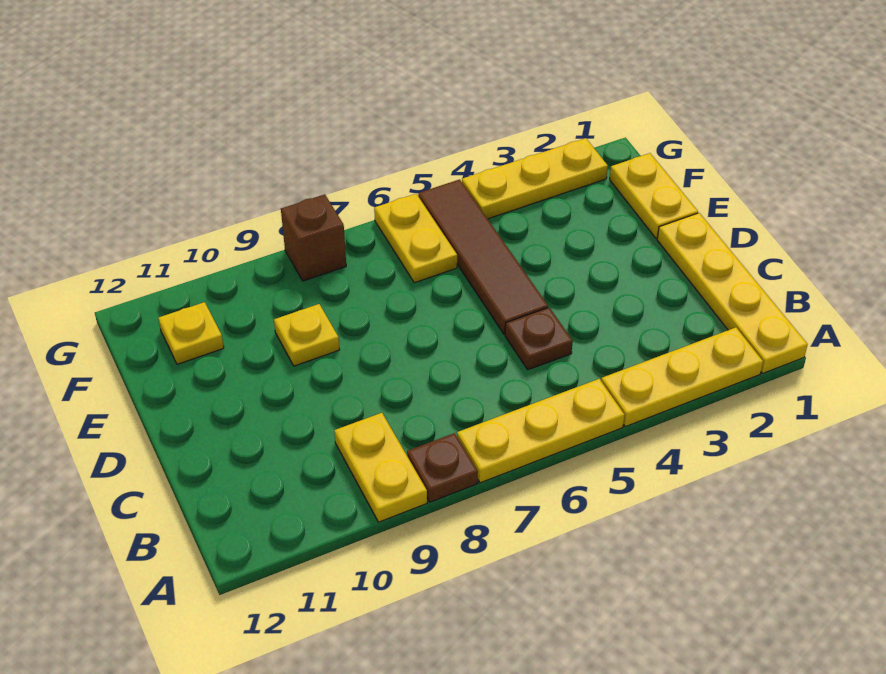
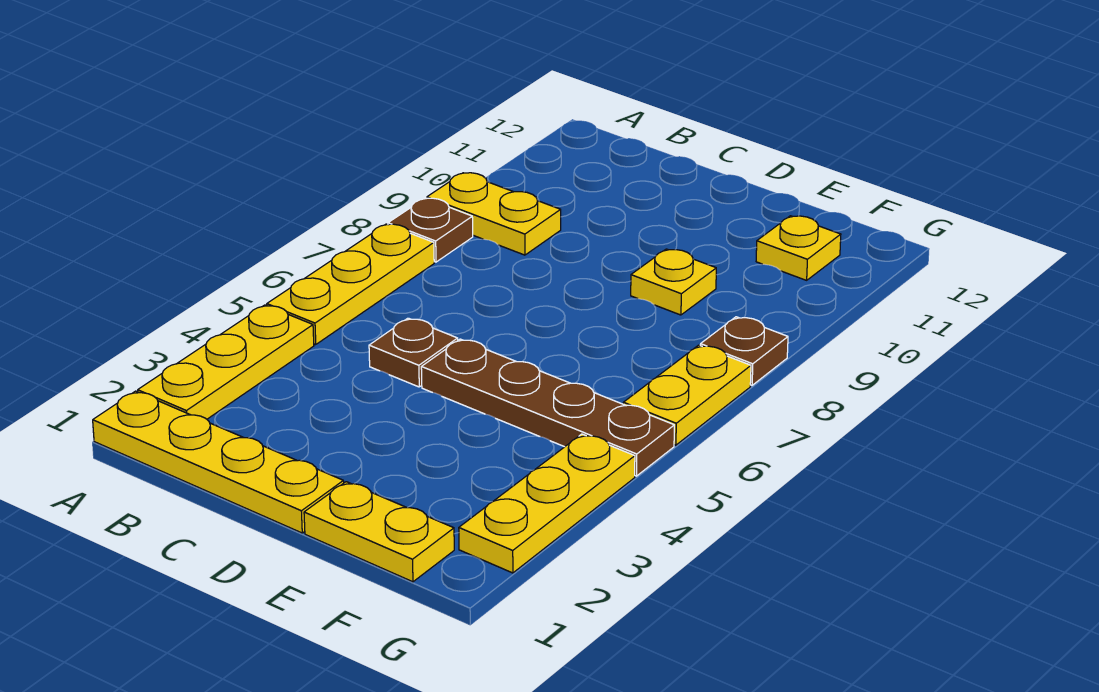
brown tile D5:G5 level 1 -> brown plate D5:G5 level 1
yellow plate F6:G6 level 1 -> yellow plate G6:G7 level 1
brown brick G8 level 1 -> brown plate G8 level 1

